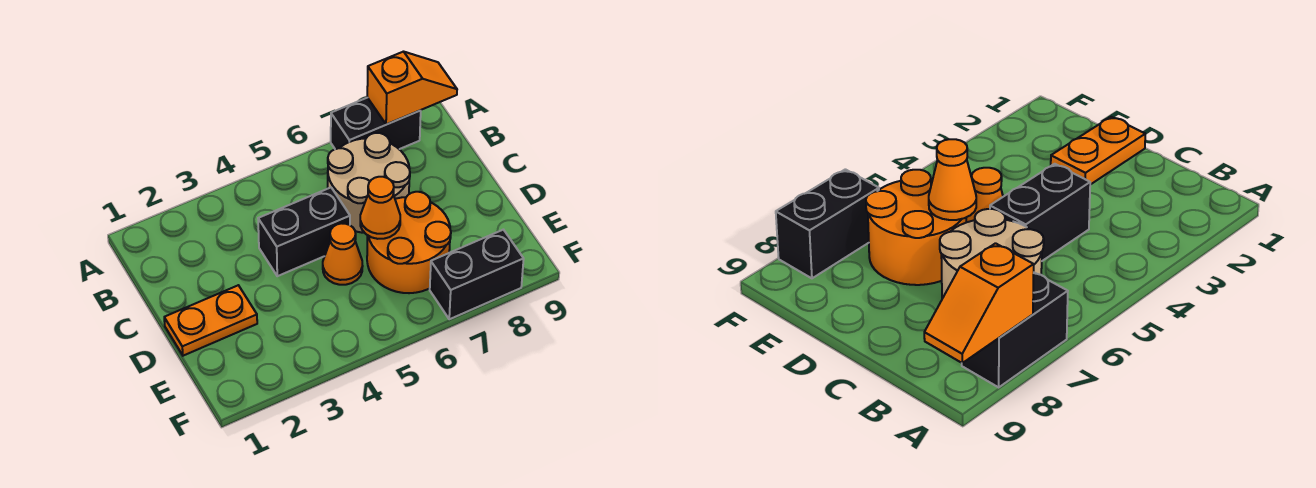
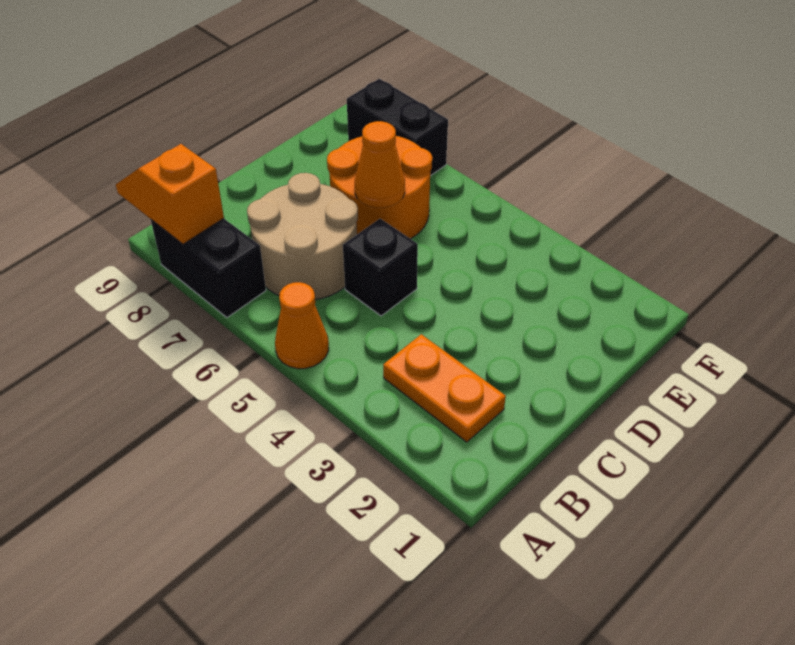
black brick C4:C5 level 1 -> black brick C5 level 1
orange plate D1:D2 level 1 -> orange plate B2:B3 level 1
orange cone D5 level 1 -> orange cone A5 level 1

